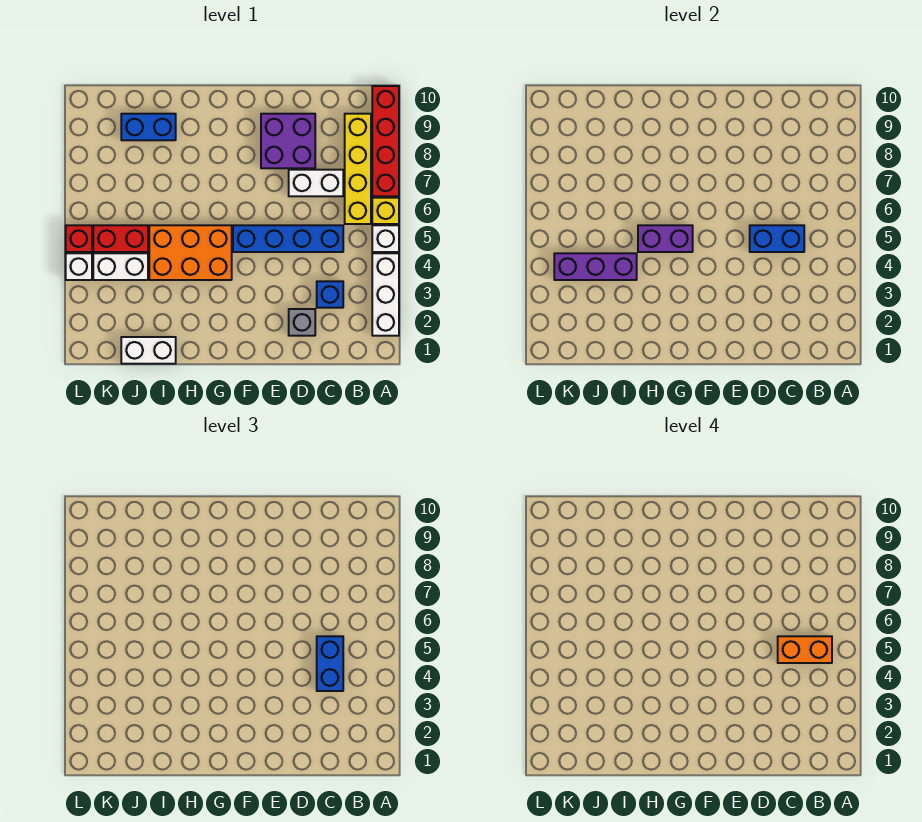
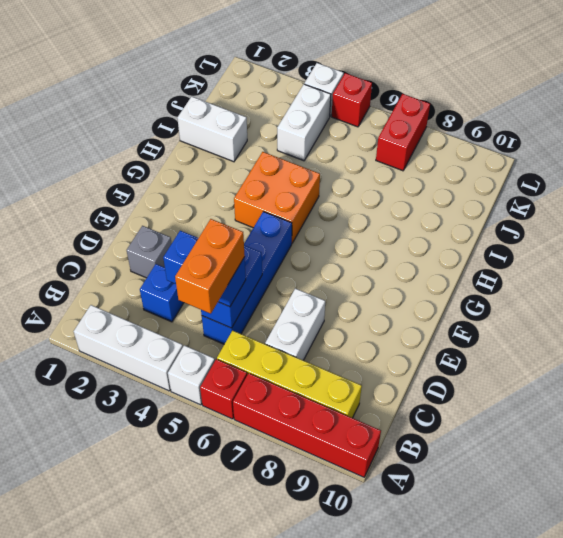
yellow brick A6 level 1 -> red brick A6 level 1
purple brick D8:E9 level 1 -> none
orange brick G4:I5 level 1 -> orange brick G4:H5 level 1
purple brick G5:H5 level 2 -> none
white brick I1:J1 level 1 -> white brick I1:I2 level 1
purple brick I4:K4 level 2 -> none
blue brick I9:J9 level 1 -> none
red brick J5:K5 level 1 -> red brick K7:L7 level 1

